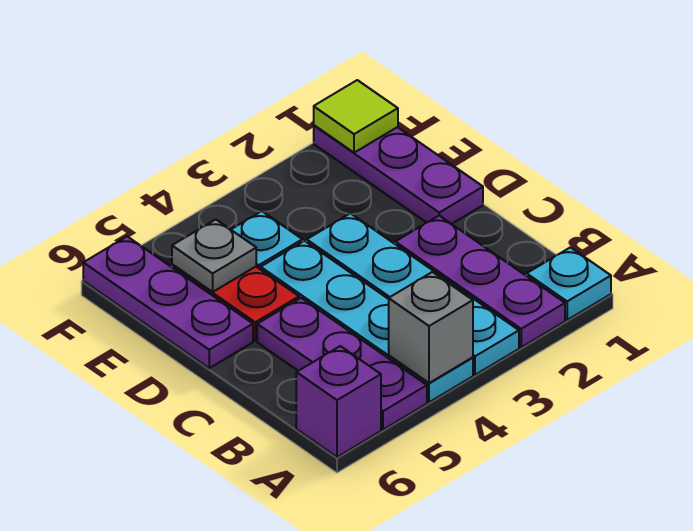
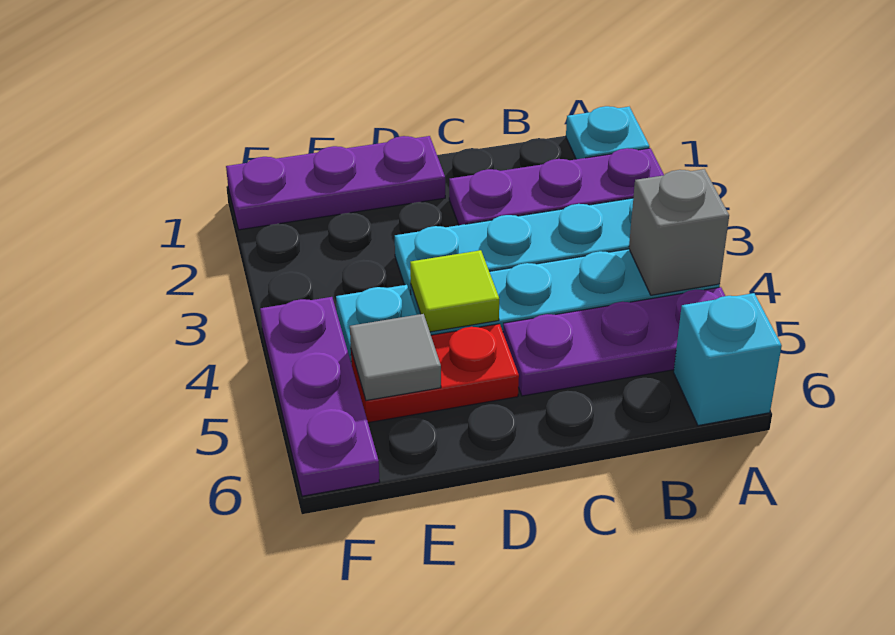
purple brick A6 level 1 -> cyan brick A6 level 1
purple plate D6:F6 level 1 -> purple plate F4:F6 level 1
grey plate E5 level 2 -> grey tile E5 level 2
lime tile F1 level 2 -> lime tile D4 level 2

